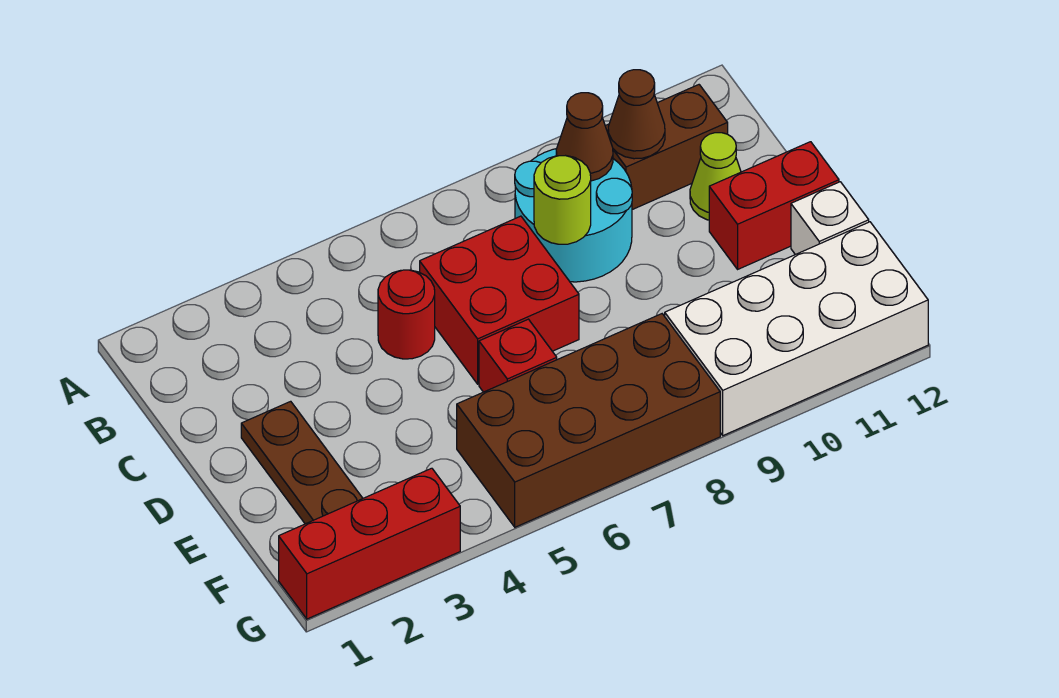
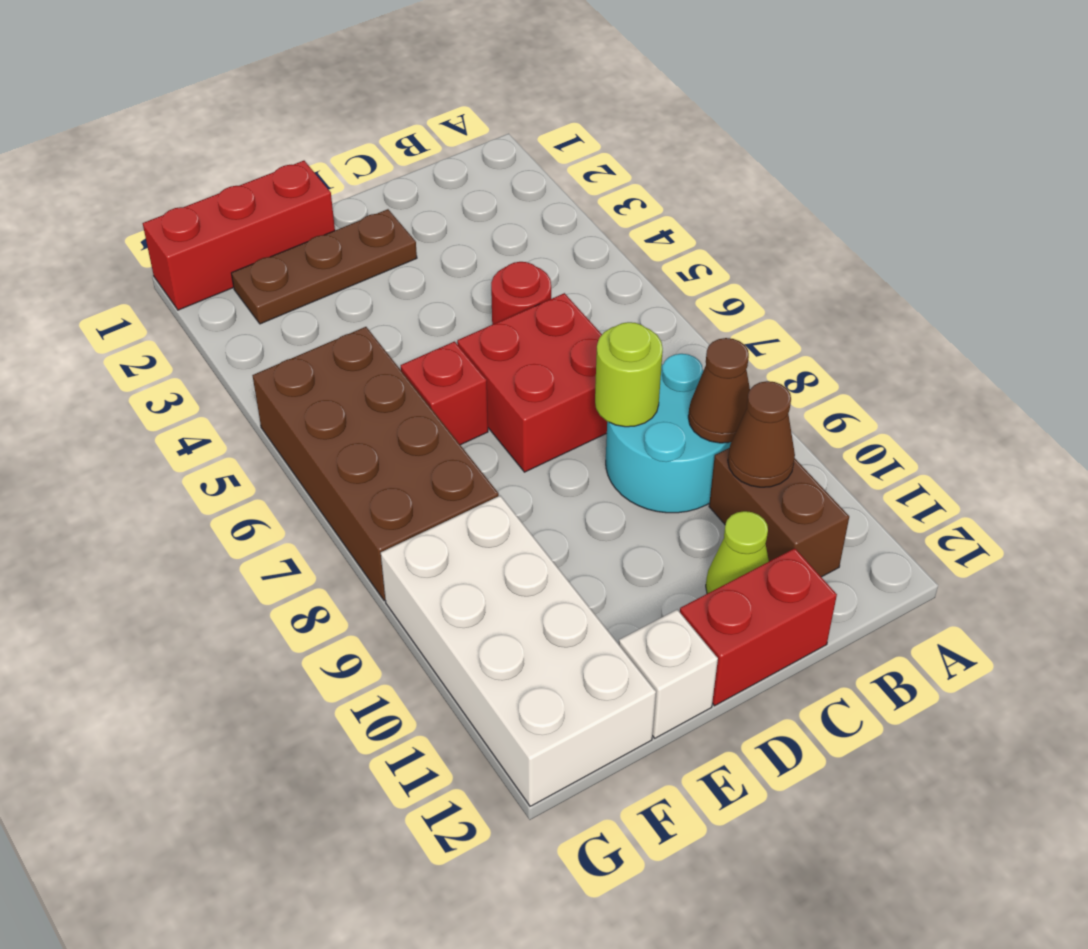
red brick D11:D12 level 1 -> red brick C12:D12 level 1
red brick G1:G3 level 1 -> red brick E1:G1 level 1

